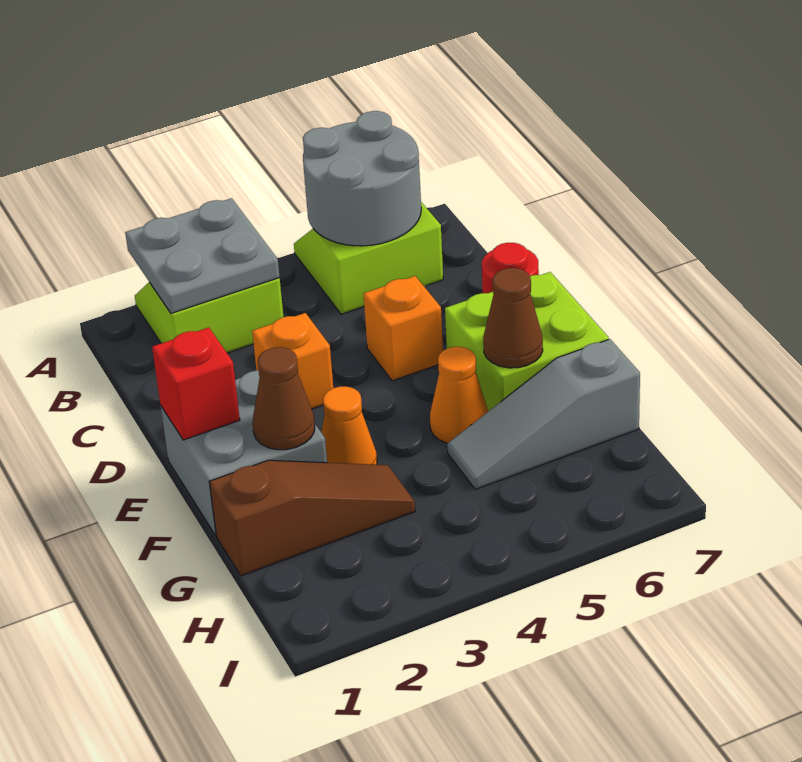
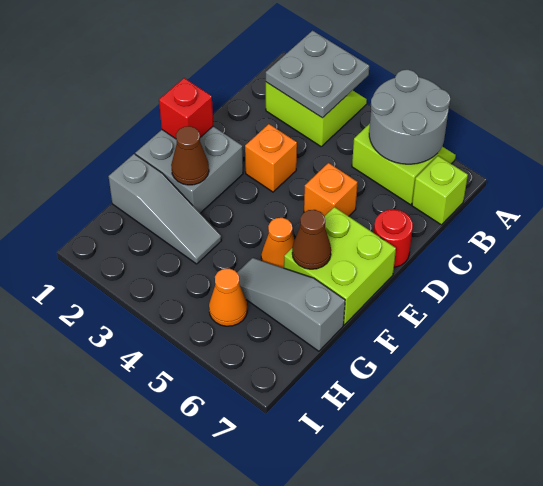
none -> lime brick B7 level 1
orange cone F3 level 1 -> orange cone H5 level 1
brown slope G1:G3 level 1 top 1 -> grey slope G1:G3 level 1 top 1

